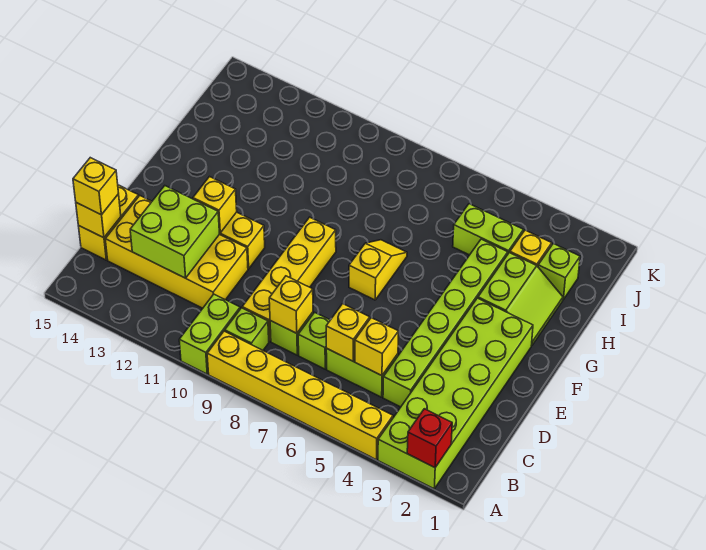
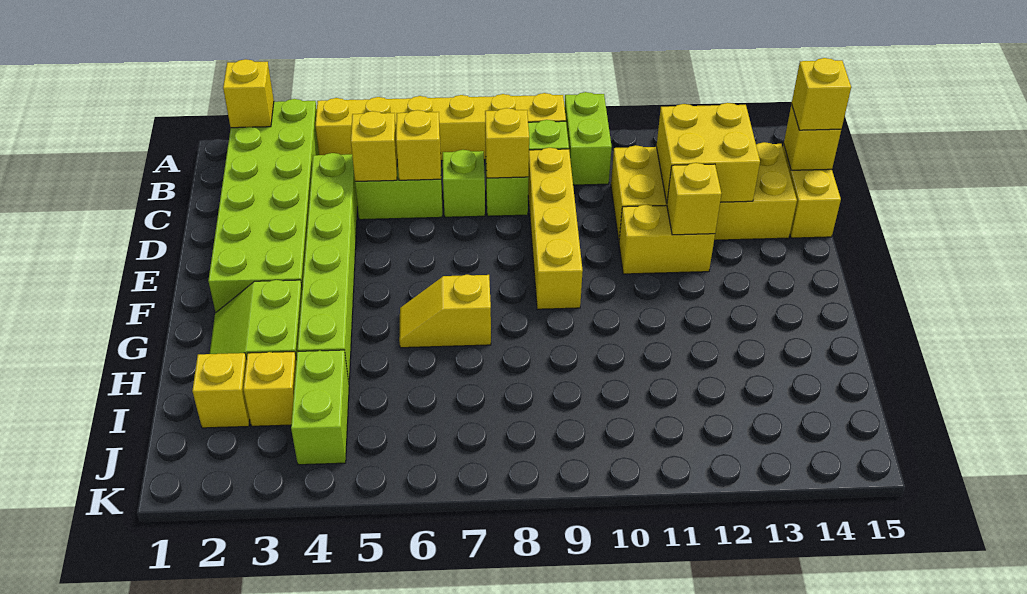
red brick A2 level 2 -> yellow brick A2 level 2
lime brick C12:D13 level 2 -> yellow brick C12:D13 level 2
yellow slope F7:G7 level 1 top F -> yellow slope G6:G7 level 1 top 7
lime brick I2 level 1 -> yellow brick I2 level 1
lime brick I4:I5 level 1 -> lime brick I4:J4 level 1

